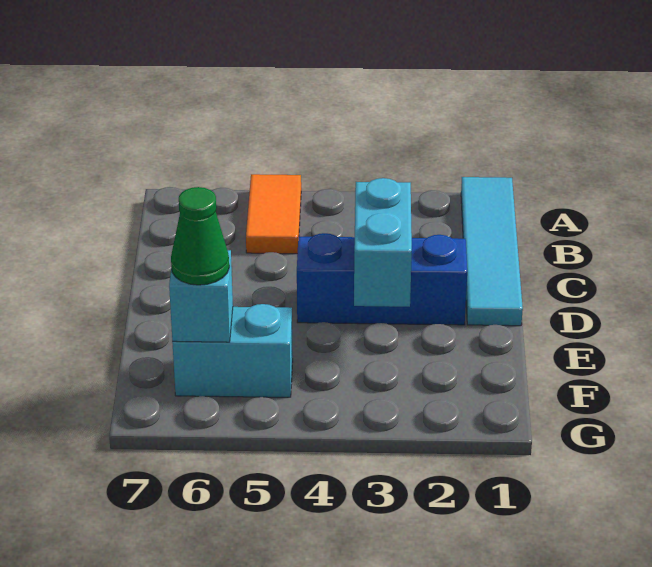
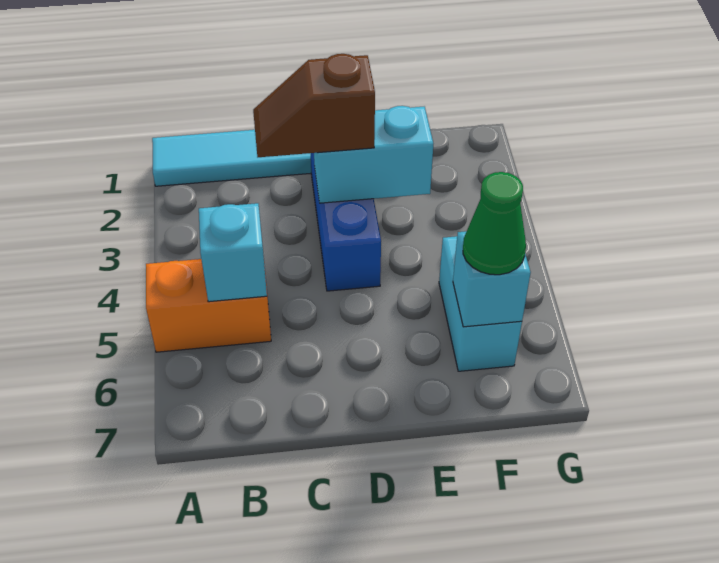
orange tile A5:B5 level 1 -> orange brick A5:B5 level 1
none -> cyan brick B5 level 2
none -> brown slope C3:D3 level 3 top D

